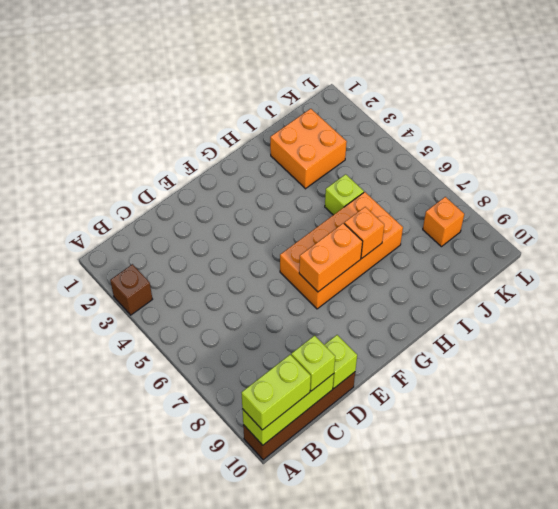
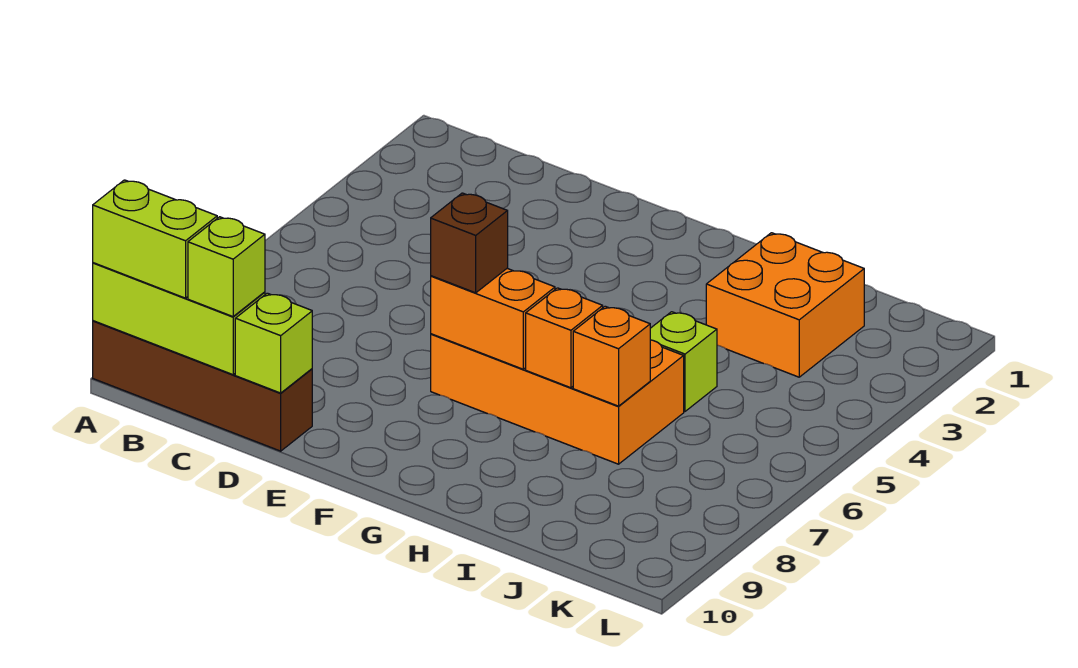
brown brick A3 level 1 -> brown brick F7 level 3
orange brick K8 level 1 -> orange brick I7 level 2

